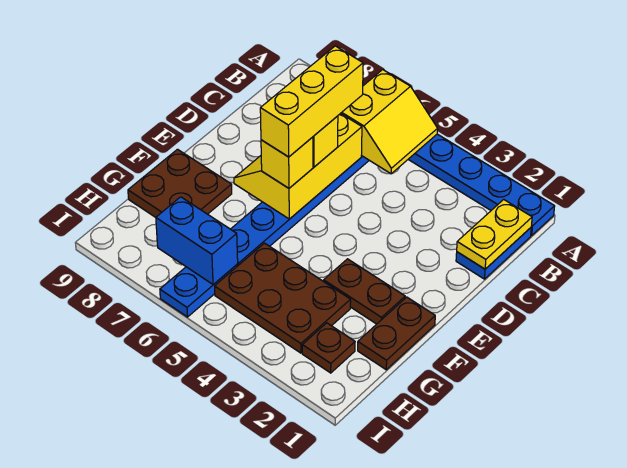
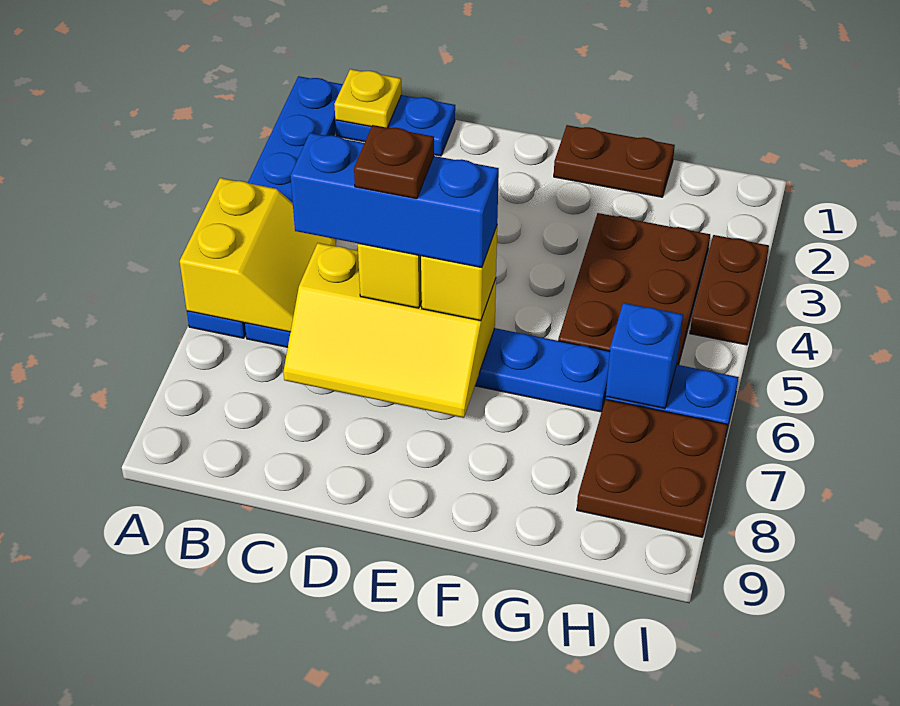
yellow slope A5:B6 level 2 top 6 -> yellow slope A5:B6 level 2 top A
yellow plate B1:C1 level 2 -> yellow plate B1 level 2
yellow brick C6:E6 level 4 -> blue brick C6:E6 level 4
brown plate F2:F3 level 1 -> brown plate I3:I4 level 1
brown plate F8:G9 level 1 -> brown plate H7:I8 level 1
brown plate H2 level 1 -> brown plate D6 level 5
blue brick H6:H7 level 2 -> blue brick H6 level 2

